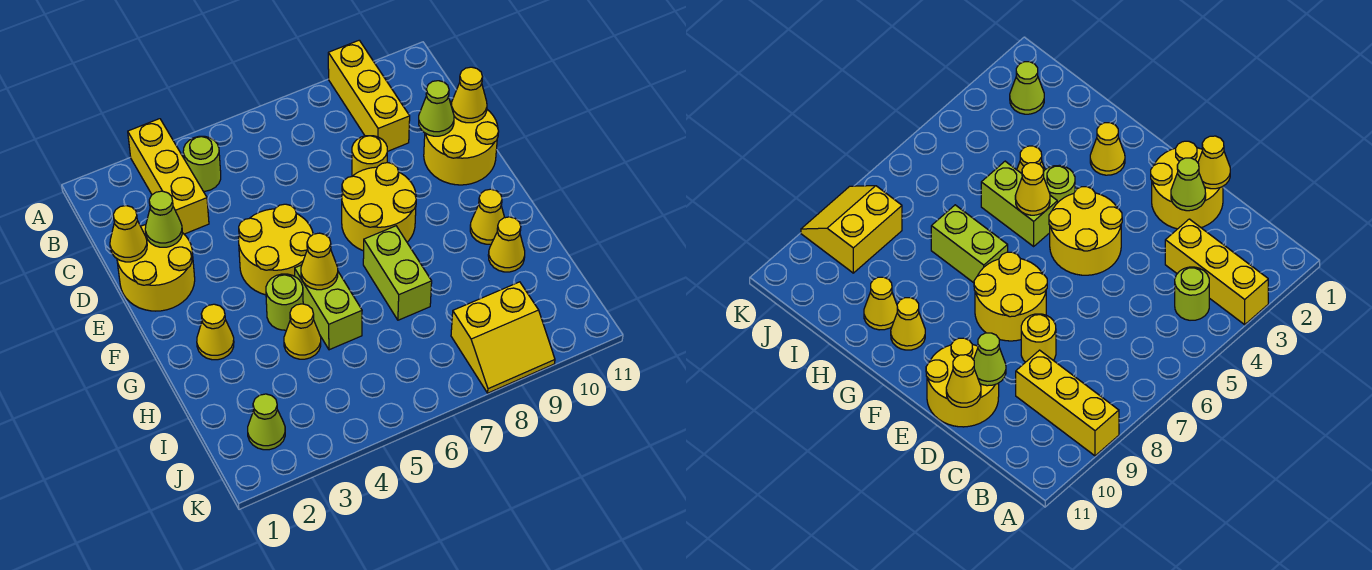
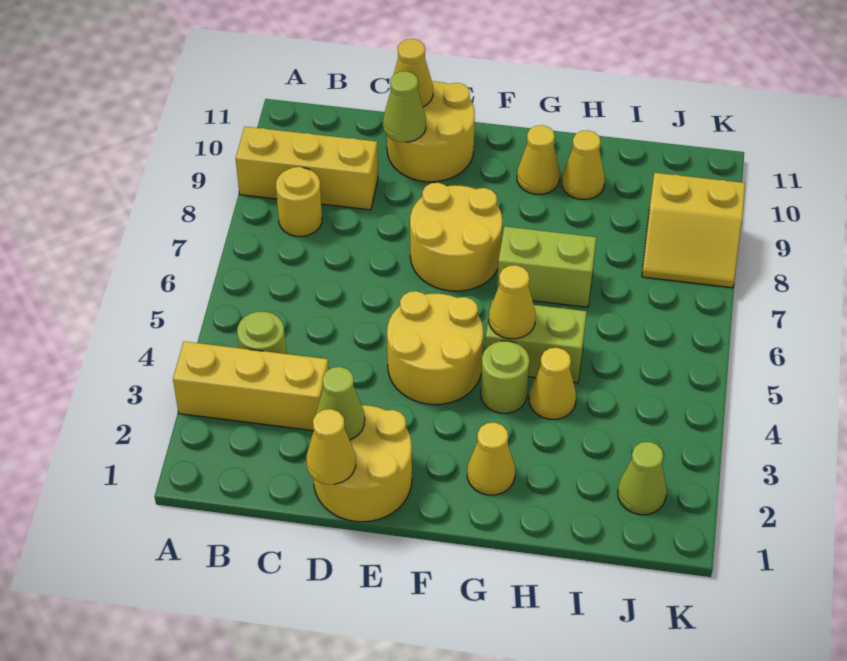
yellow round brick D8 level 1 -> yellow round brick B8 level 1
yellow slope J8:K9 level 1 top J -> yellow slope J8:K9 level 1 top 9

